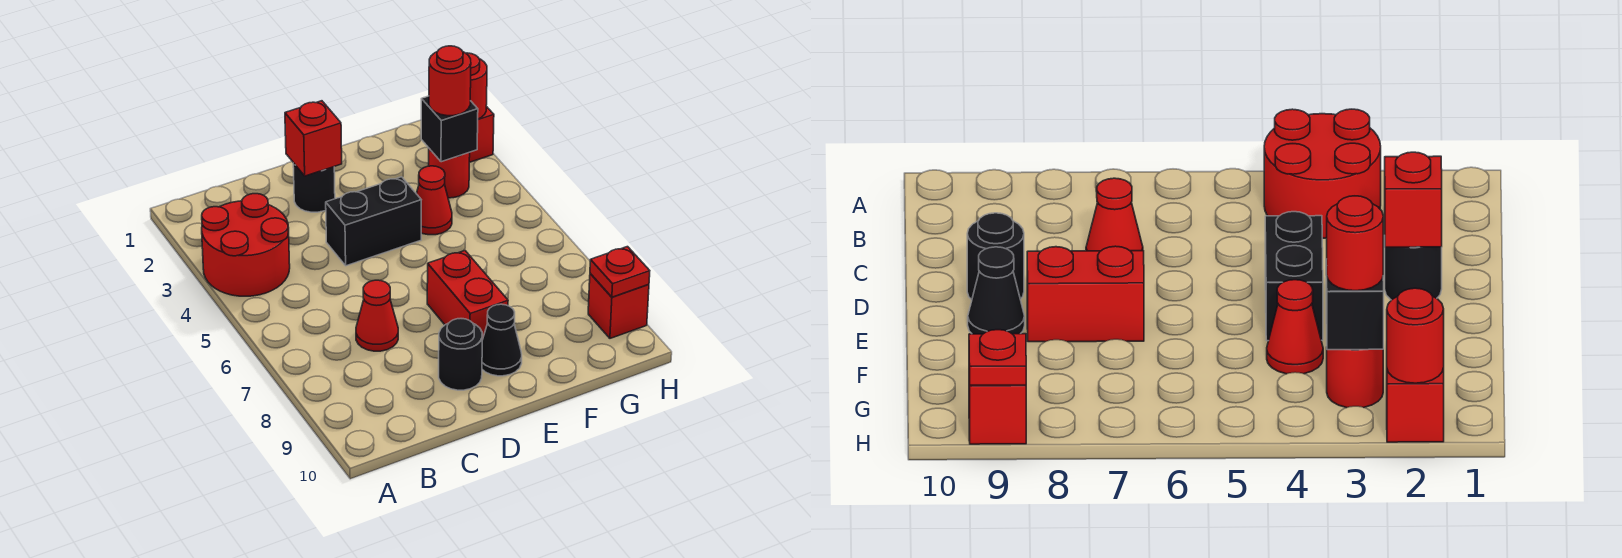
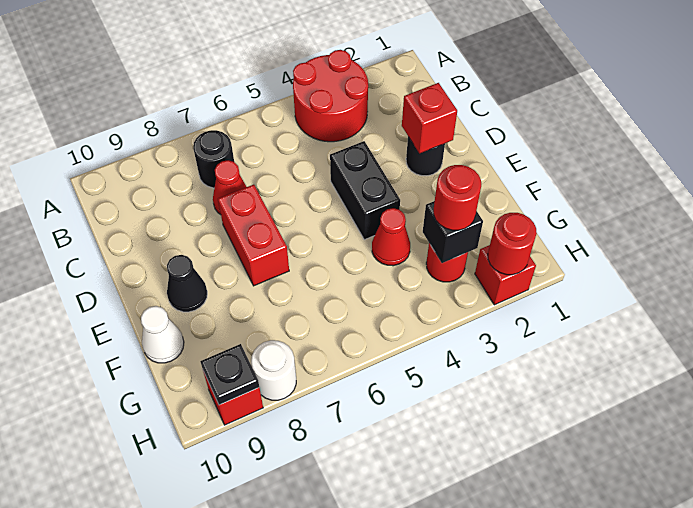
black round brick D9 level 1 -> black round brick B7 level 1
red brick E7:E8 level 1 -> red brick D7:E7 level 1
none -> white cone F10 level 1
none -> white round brick H8 level 1
red plate H9 level 2 -> black plate H9 level 2

